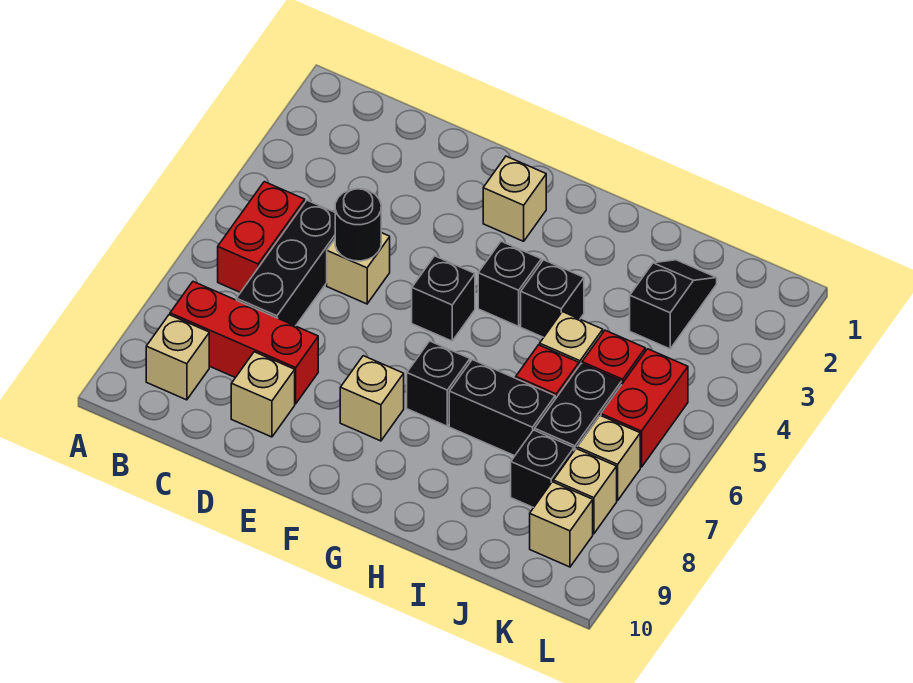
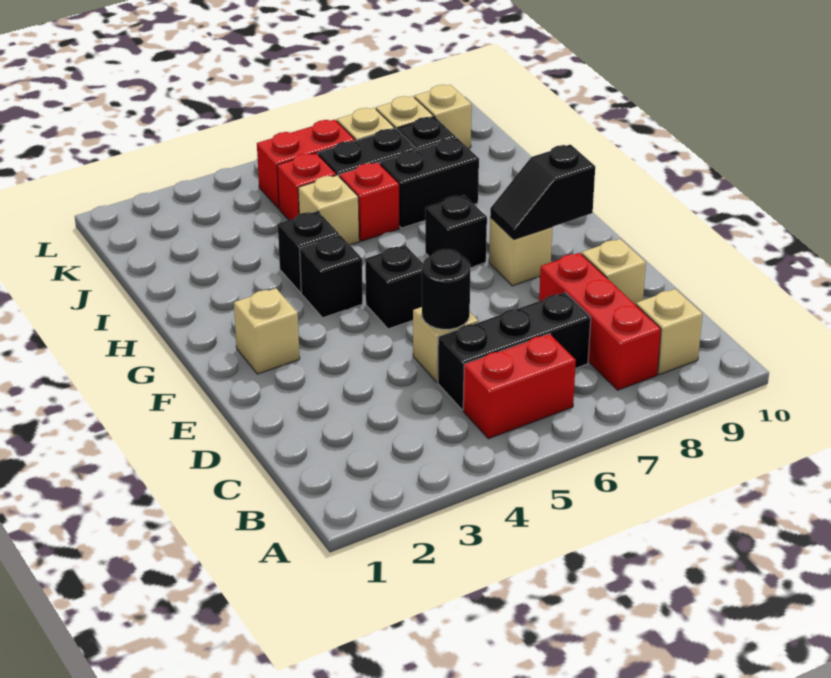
black brick H7:I7 level 1 -> black brick I7:I8 level 1
black slope J2:J3 level 1 top 3 -> black slope F8:F9 level 2 top 9

